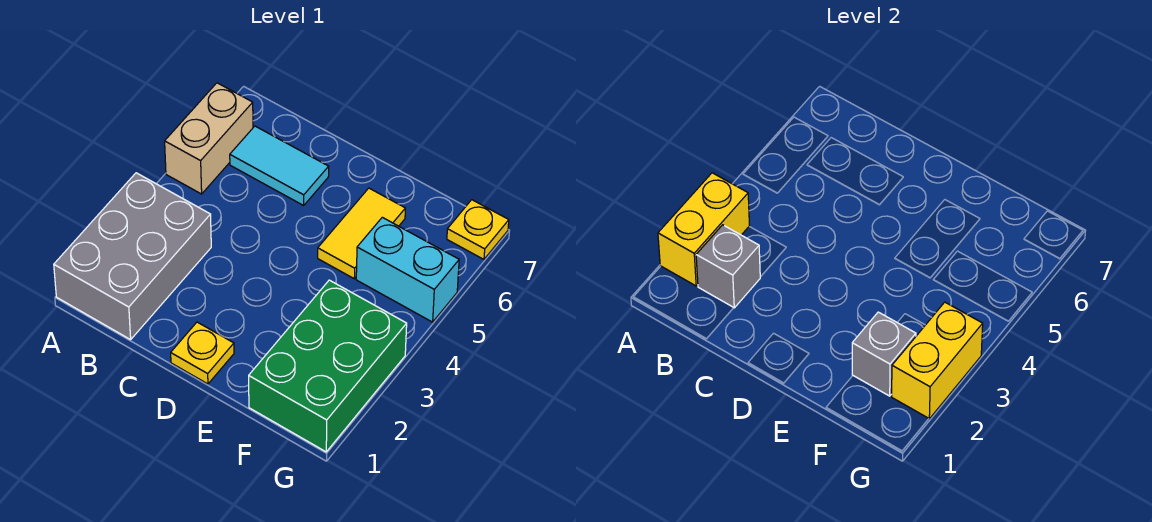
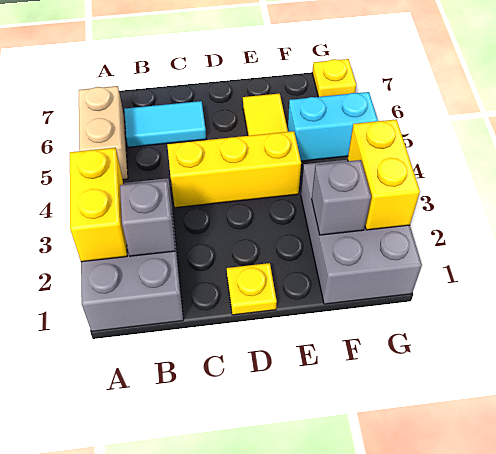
none -> yellow brick C4:E4 level 1
green brick F1:G3 level 1 -> grey brick F1:G3 level 1

